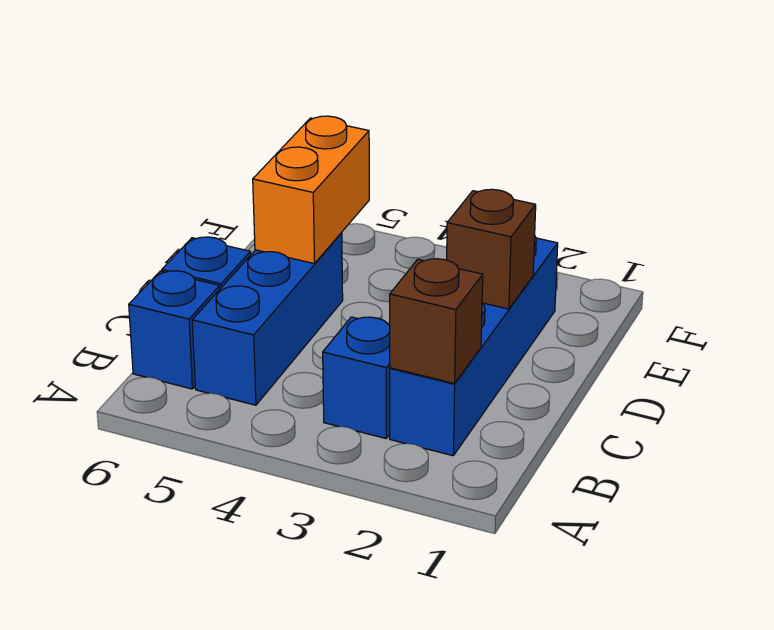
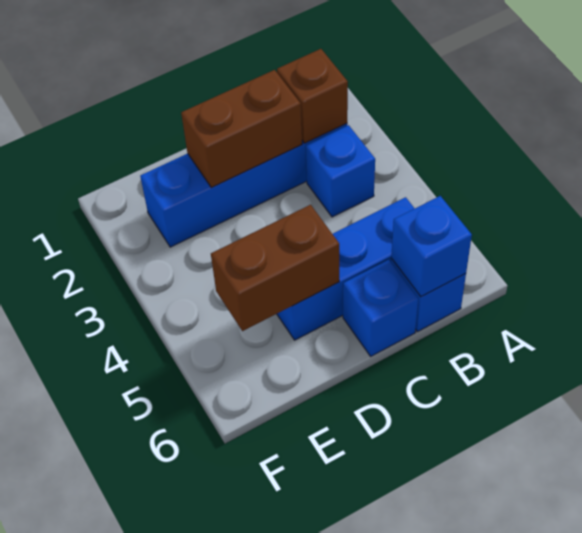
none -> blue brick B6 level 2
brown brick D2 level 2 -> brown brick C2:D2 level 2
orange brick D5:E5 level 2 -> brown brick D5:E5 level 2

